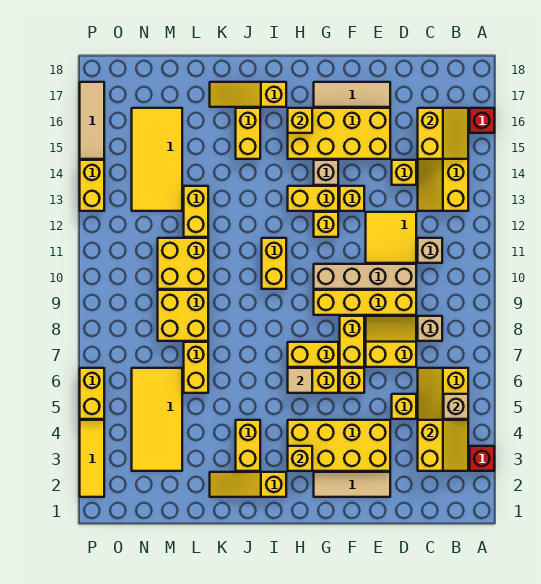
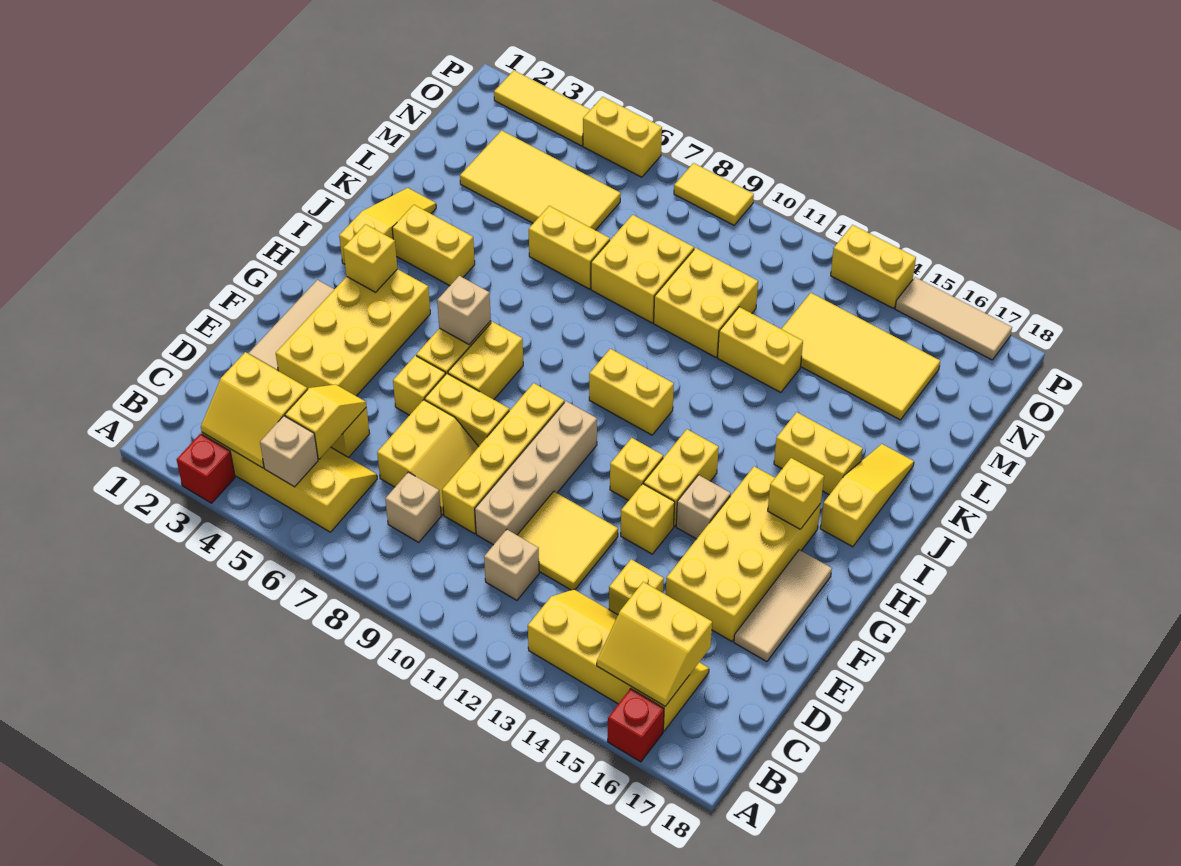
none -> yellow slope C5:D5 level 2 top C
tan tile H6 level 2 -> tan brick H6 level 2
none -> yellow tile P8:P9 level 1

